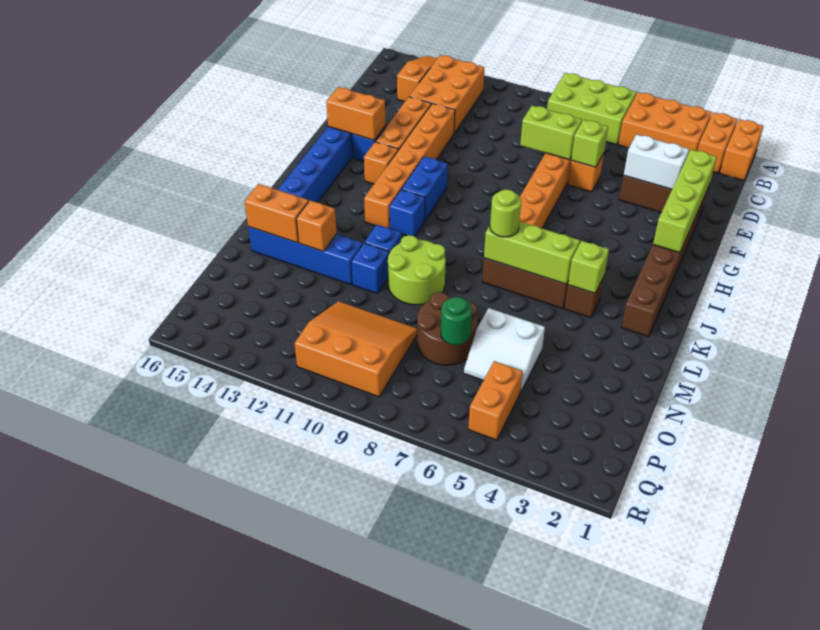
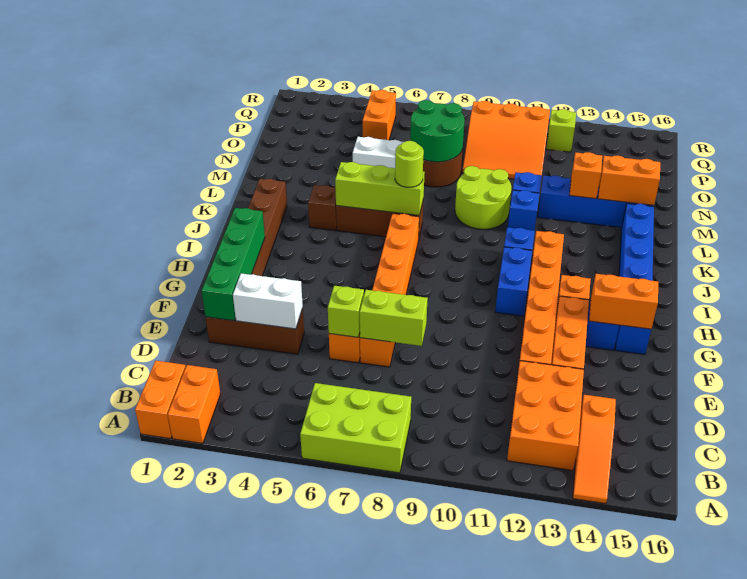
orange brick A3:B5 level 1 -> none
lime brick E2:H2 level 2 -> green brick E2:H2 level 2
lime brick K4 level 2 -> lime brick Q12 level 1
green round brick O7 level 2 -> green round brick N7:O8 level 2

